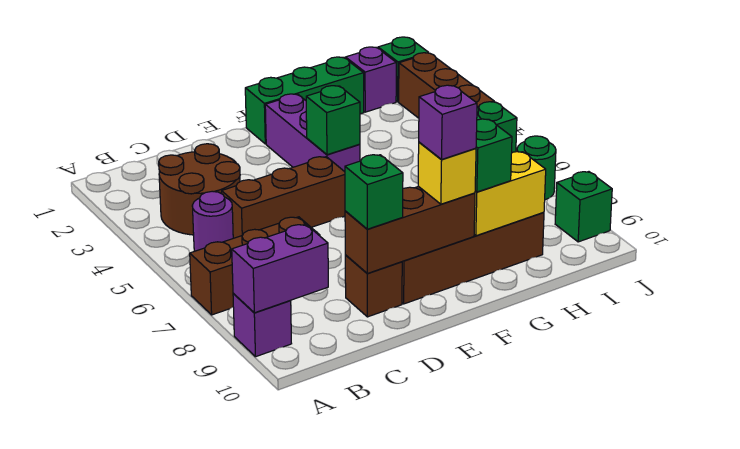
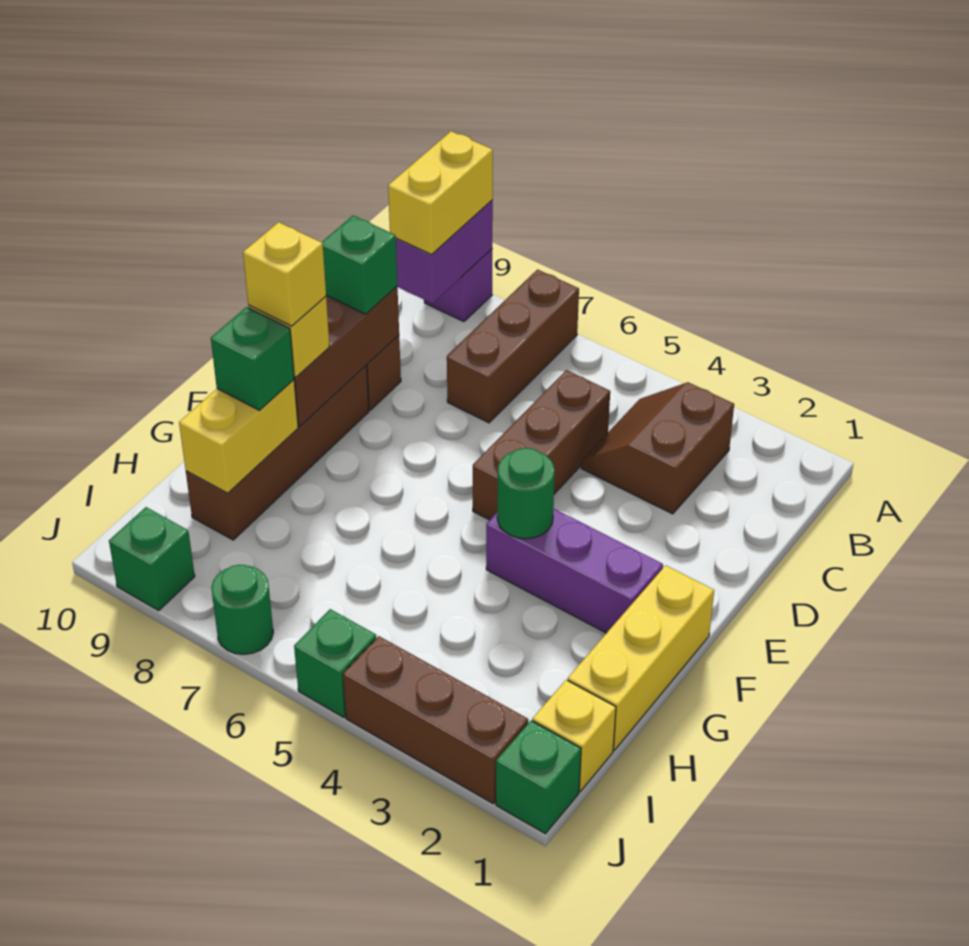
none -> yellow brick A9:B9 level 3
brown round brick B3:C4 level 1 -> brown slope B3:C4 level 1 top 3
purple round brick B5 level 1 -> none
green brick F1:H1 level 1 -> yellow brick F1:H1 level 1
green brick F4 level 2 -> green round brick F4 level 2
purple brick F9 level 4 -> yellow brick F9 level 4
purple brick I1 level 1 -> yellow brick I1 level 1

